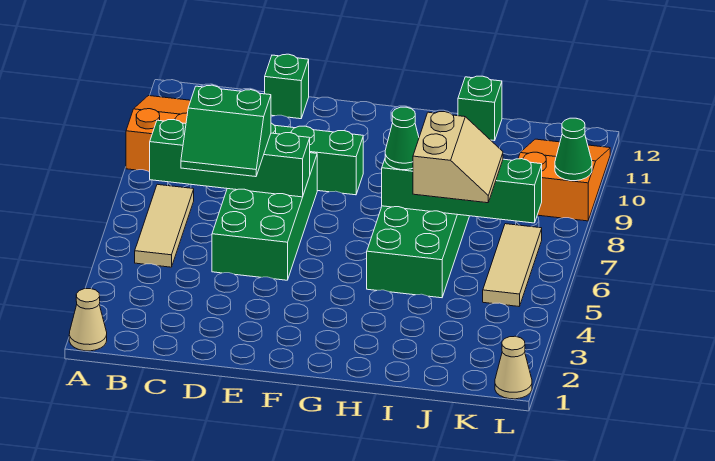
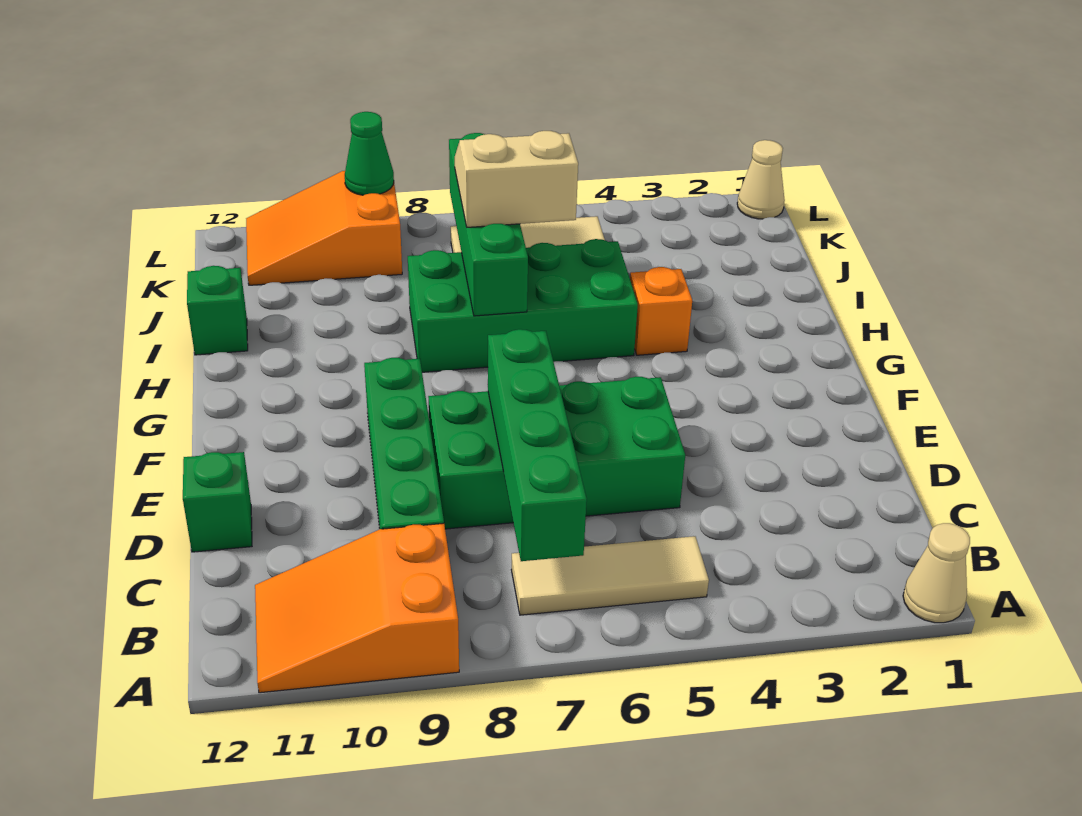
green slope C6:D7 level 3 top 7 -> none
none -> orange brick H4 level 1
green cone H7 level 3 -> none

